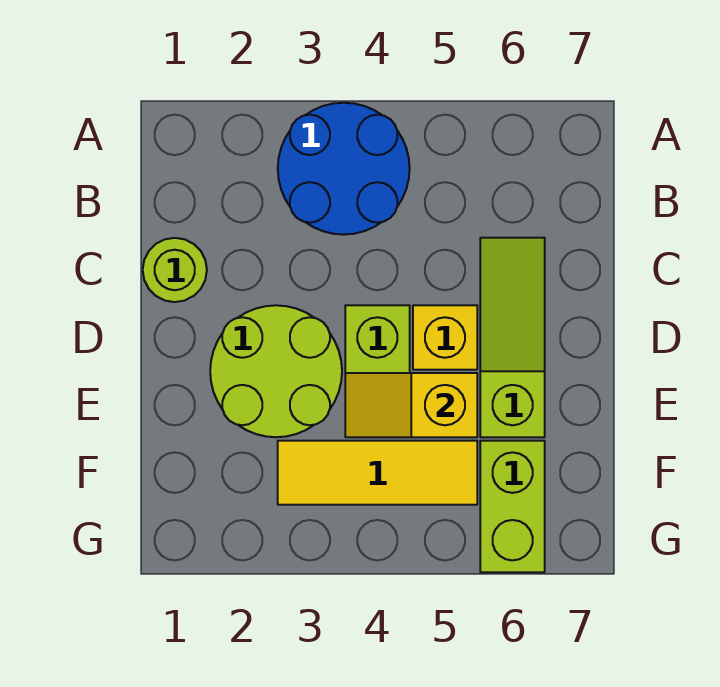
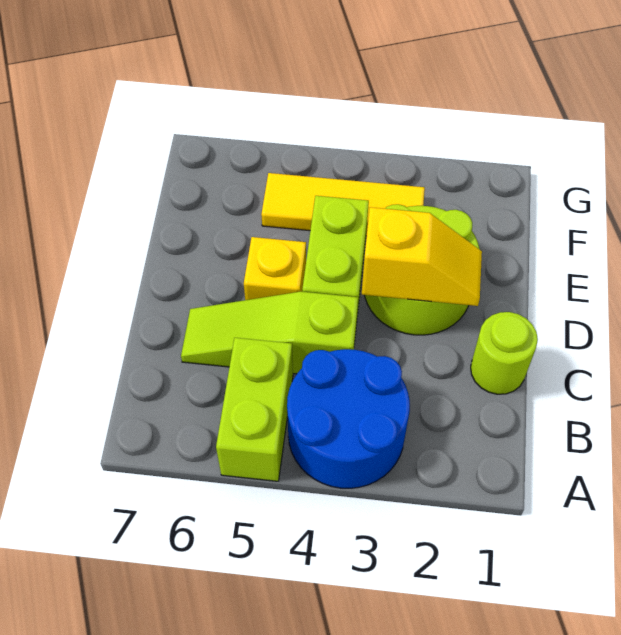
lime slope C6:E6 level 1 top E -> lime slope C4:C6 level 1 top 4
yellow slope E4:E5 level 2 top 5 -> yellow slope D2:D3 level 2 top 3
lime brick F6:G6 level 1 -> lime brick A5:B5 level 1

